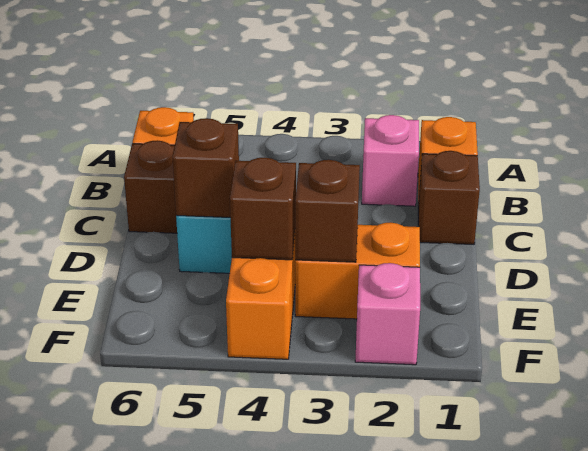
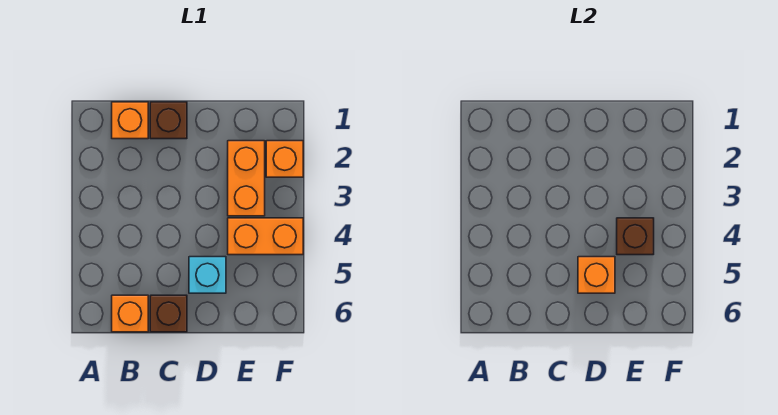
pink brick B2 level 1 -> none
brown brick D5 level 2 -> orange brick D5 level 2
brown brick E3 level 2 -> none
pink brick F2 level 1 -> orange brick F2 level 1

